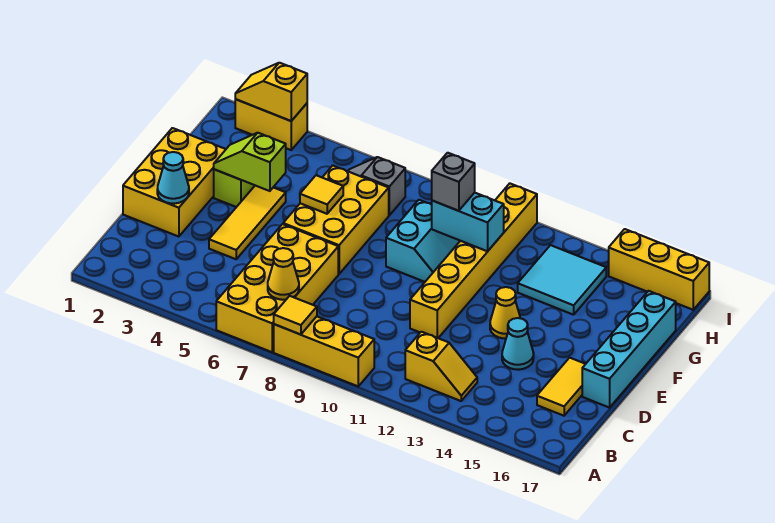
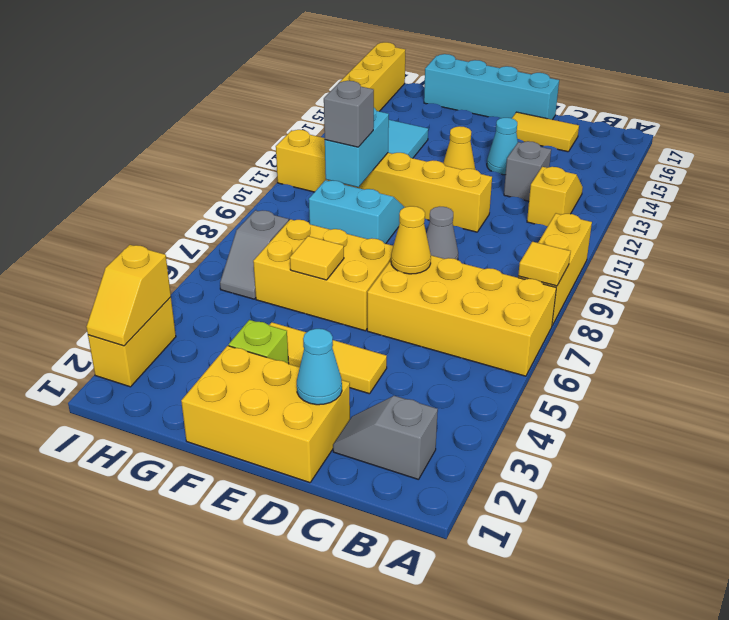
none -> grey slope B2:C2 level 1 top B
yellow cone B7 level 2 -> yellow cone D7 level 2
none -> grey brick C13 level 1
none -> grey cone D9 level 1
lime slope F3:F4 level 2 top 4 -> none

